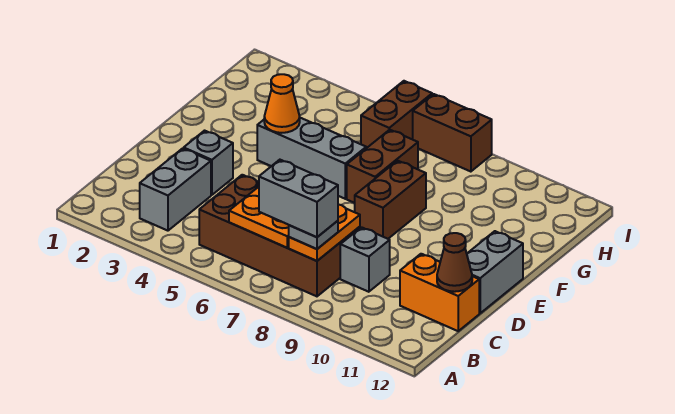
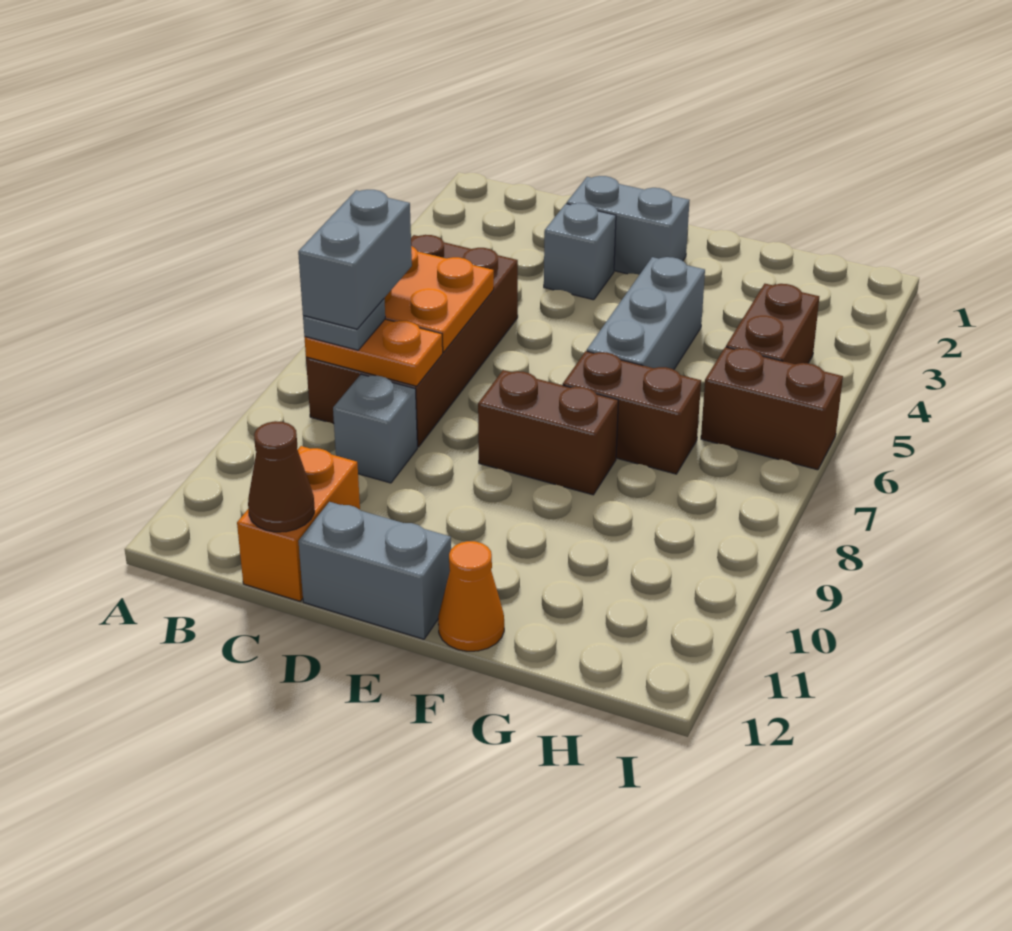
grey brick B3:C3 level 1 -> grey brick D2:E2 level 1
orange cone F4 level 2 -> orange cone F12 level 1
brown brick I7:I8 level 1 -> brown brick H4:H5 level 1

